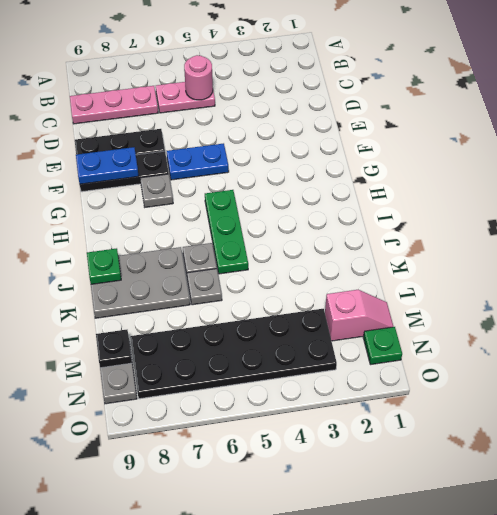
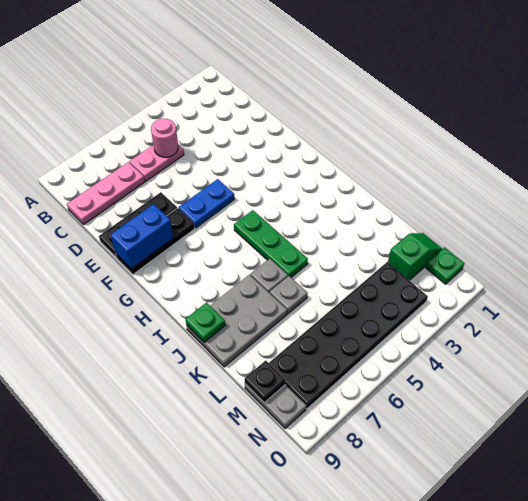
blue plate F8:F9 level 2 -> blue brick F8:F9 level 2
grey plate G7 level 1 -> none
pink slope M1:M2 level 1 top 2 -> green slope M1:M2 level 1 top 2

